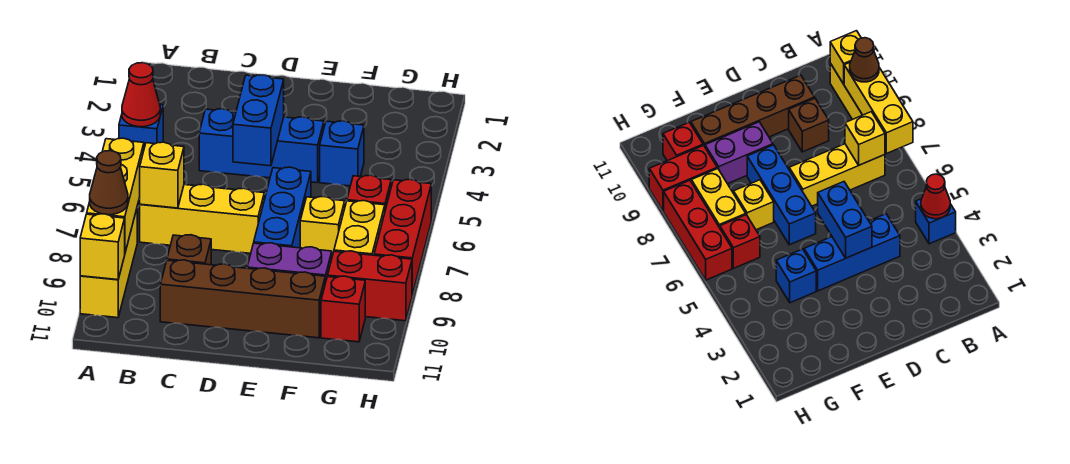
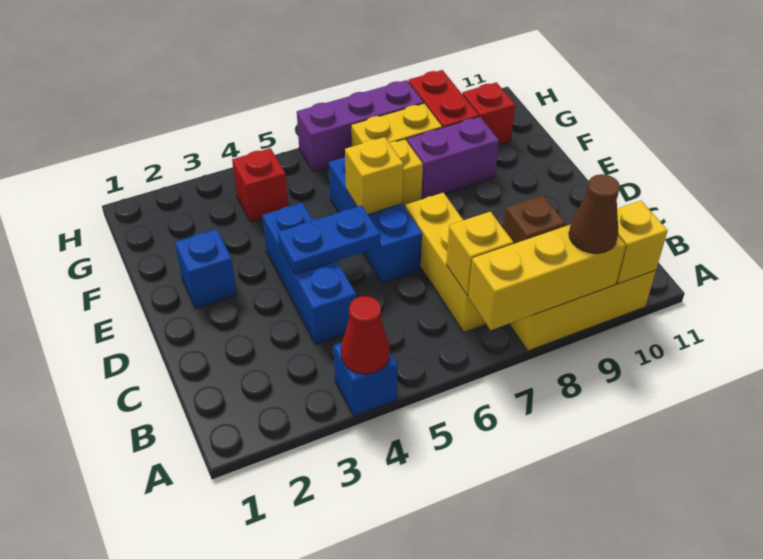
brown brick C10:F10 level 1 -> none
blue brick D4:D5 level 2 -> blue plate D4:D5 level 2
blue brick E6:E8 level 1 -> blue brick D6:F6 level 1
none -> yellow brick E6 level 2
purple brick E9:F9 level 1 -> purple brick F8:F9 level 1
blue brick F4 level 1 -> blue brick E2 level 1
red brick G6 level 1 -> red brick G4 level 1
red brick H6:H8 level 1 -> purple brick H6:H8 level 1

